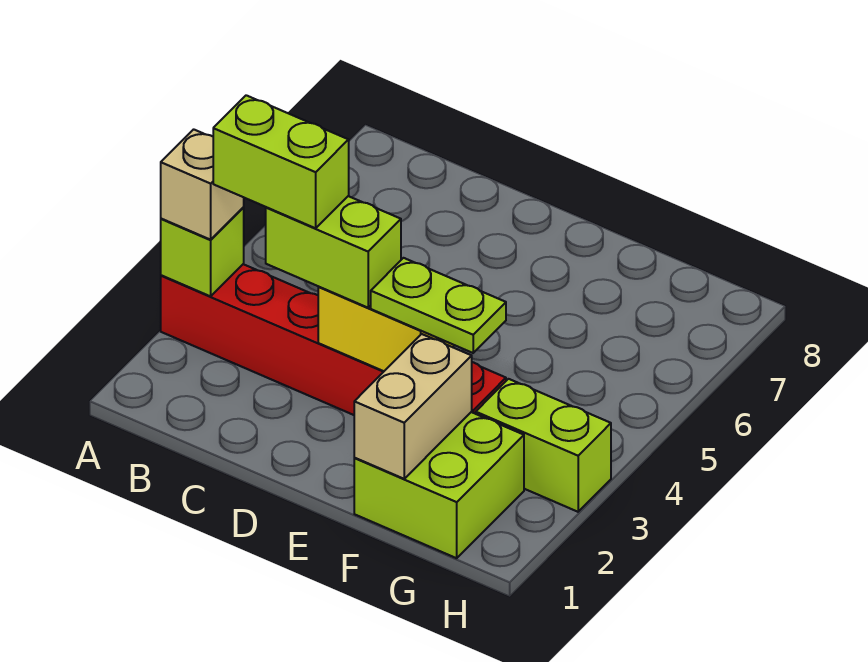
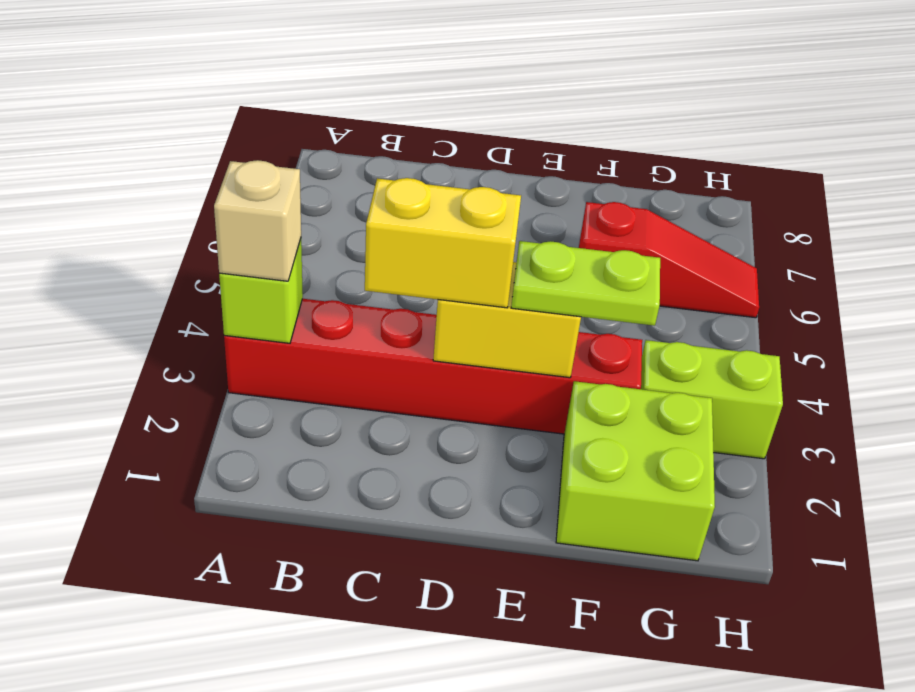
lime brick B3:C3 level 4 -> none
lime brick C3:D3 level 3 -> yellow brick C3:D3 level 3
tan brick F1:F2 level 2 -> none
none -> red slope F6:H6 level 1 top F

